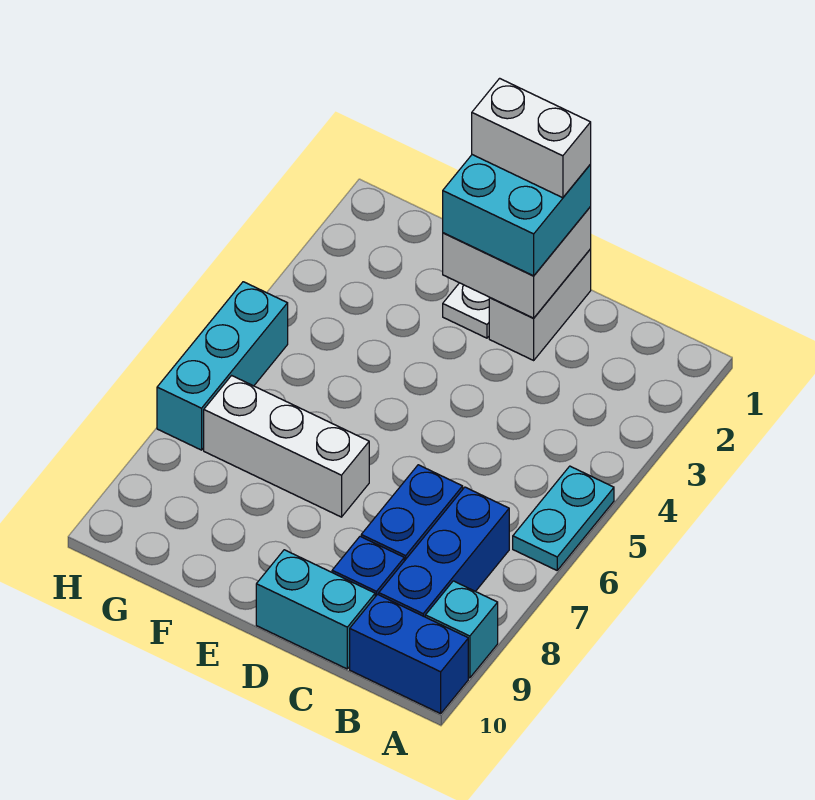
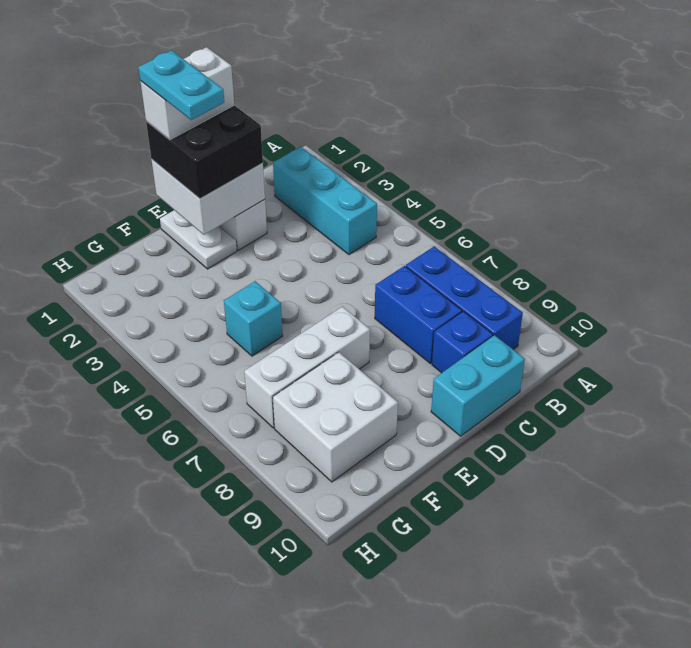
cyan plate A5:A6 level 1 -> cyan plate E1:E2 level 5
cyan brick A9 level 1 -> cyan brick F5 level 1
blue brick A10:B10 level 1 -> none
cyan brick D1:E2 level 3 -> black brick D1:E2 level 3
none -> white brick F8:G9 level 1
cyan brick H5:H7 level 1 -> cyan brick B2:B4 level 1

